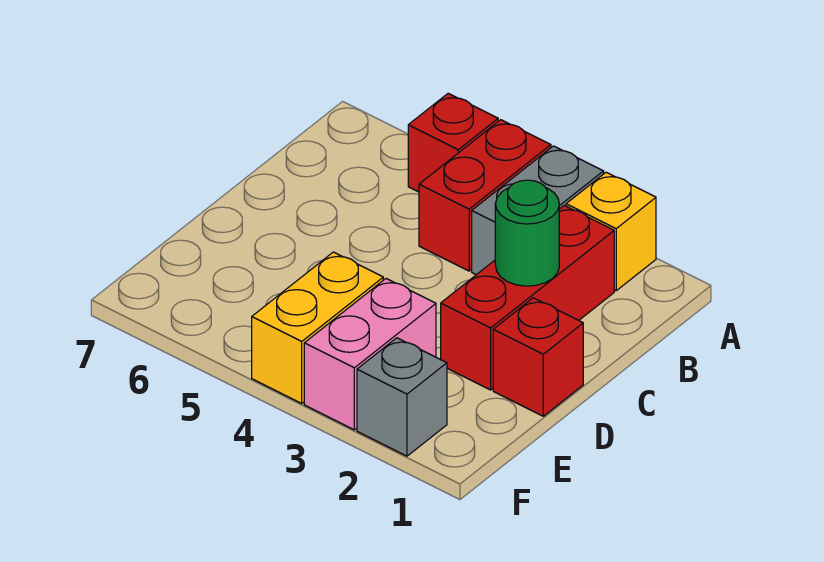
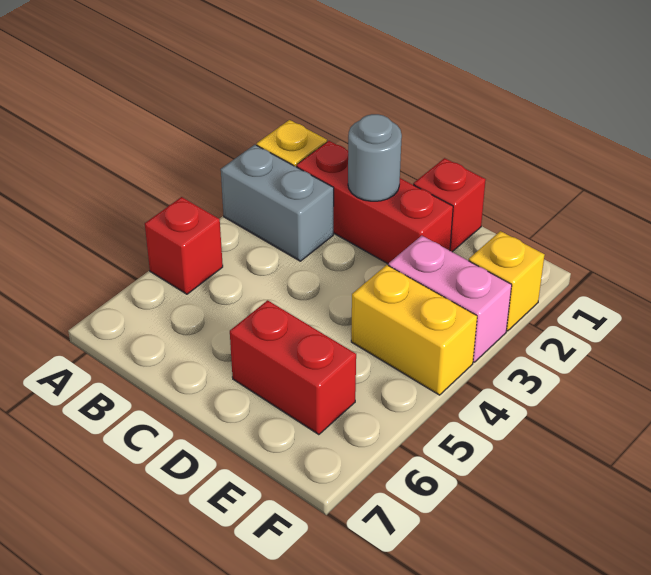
red brick A4:B4 level 1 -> red brick D6:E6 level 1
green round brick C2 level 2 -> grey round brick C2 level 2
grey brick F2 level 1 -> yellow brick F2 level 1

